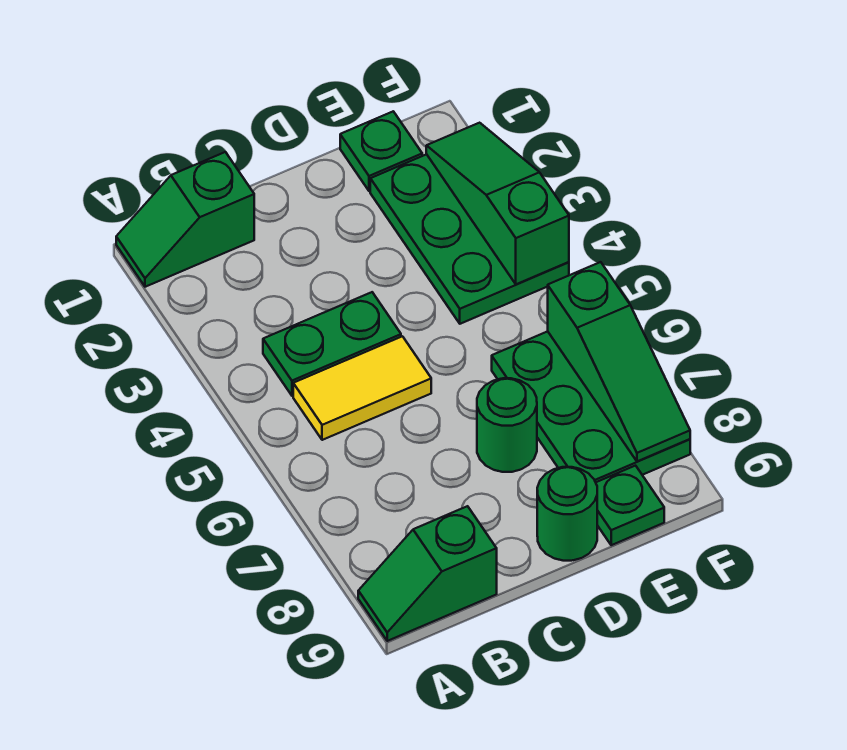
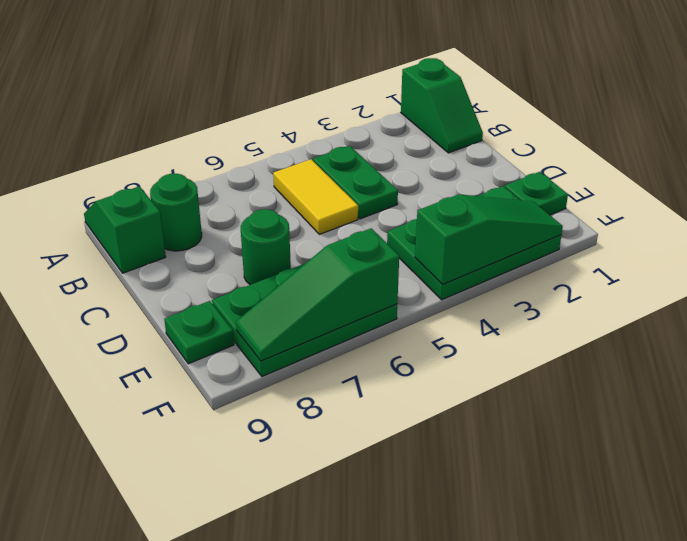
green slope A1:B1 level 1 top B -> green slope A1:B1 level 1 top A
green round brick D9 level 1 -> green round brick B8 level 1

